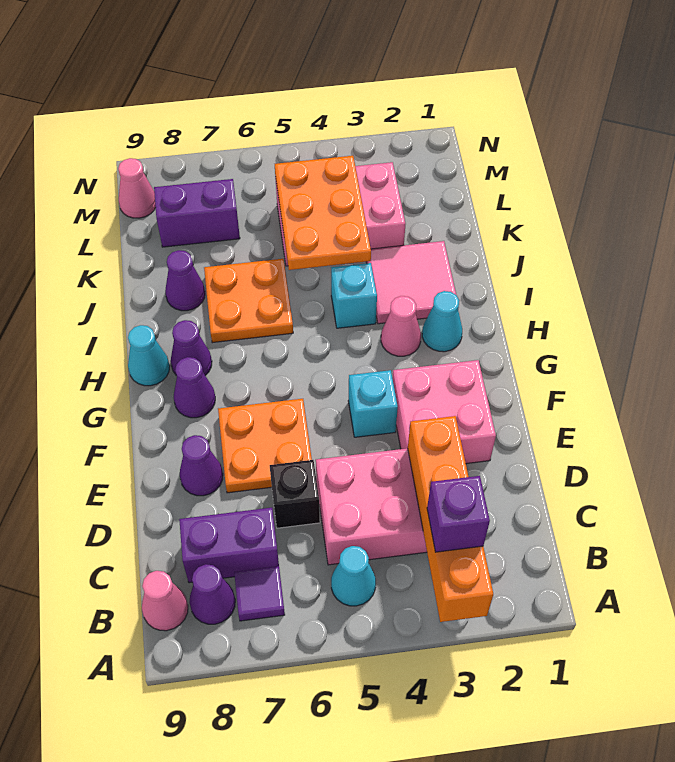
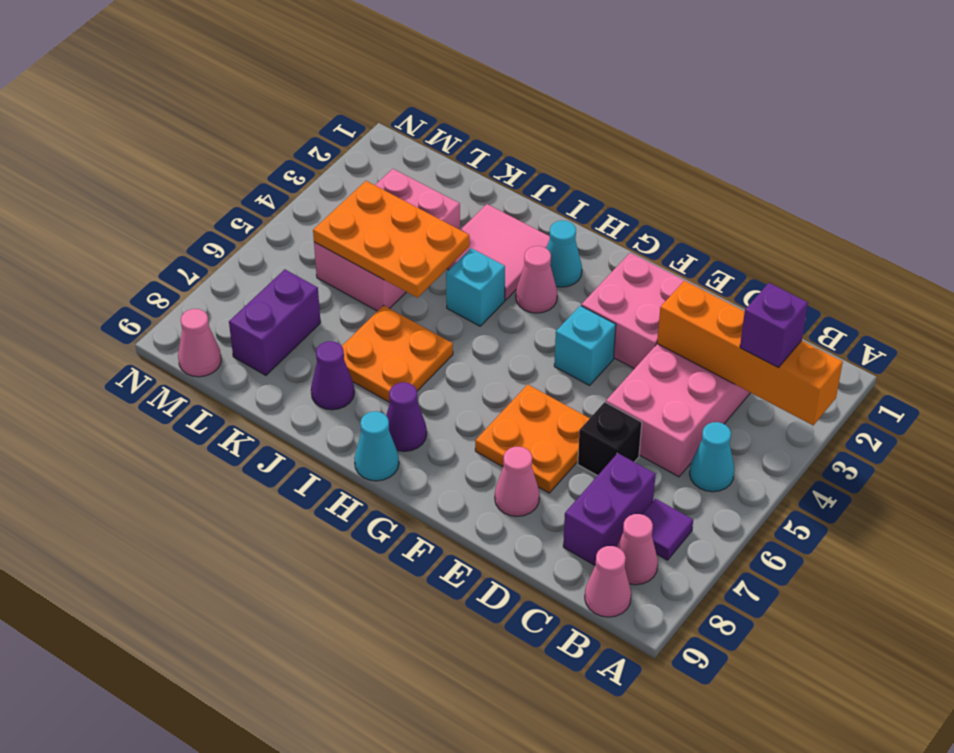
purple cone B8 level 1 -> pink cone B8 level 1
purple cone E8 level 1 -> pink cone E8 level 1
purple cone G8 level 1 -> none

